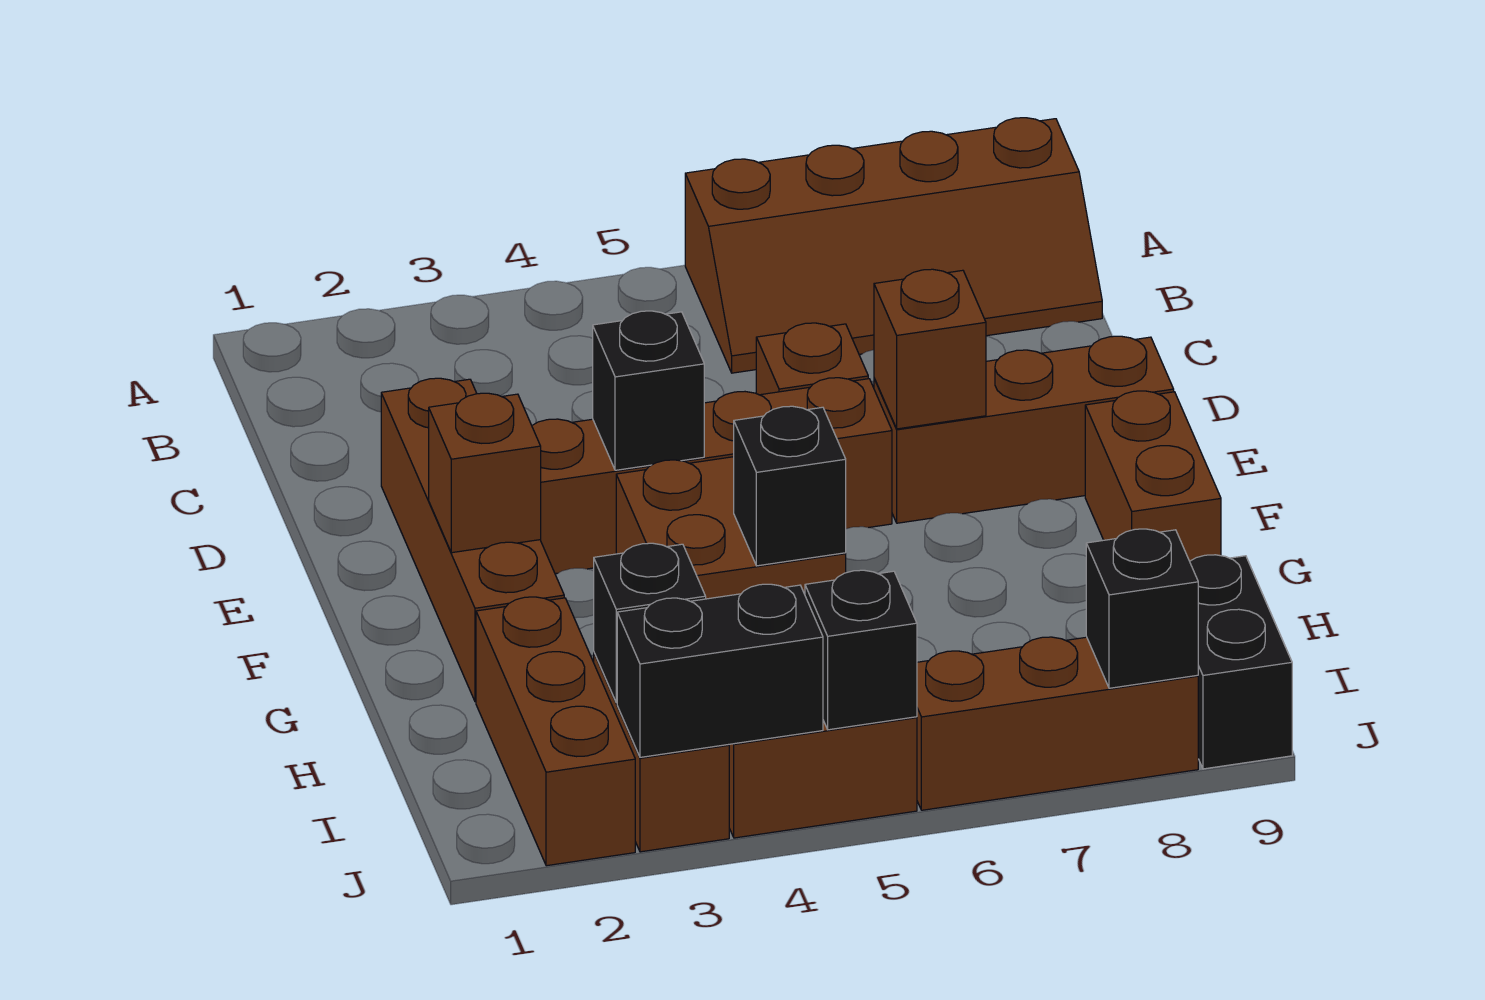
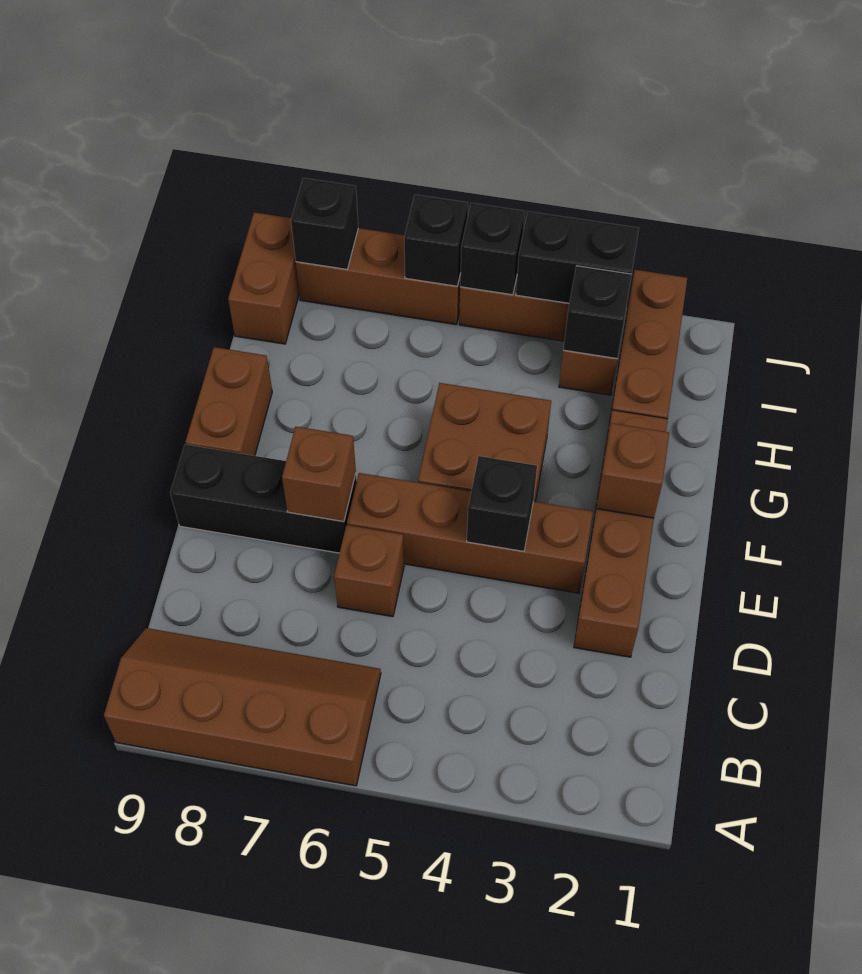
brown brick E7:E9 level 1 -> black brick E7:E9 level 1
black brick G5 level 2 -> black brick J6 level 2
black brick I9:J9 level 1 -> brown brick I9:J9 level 1

